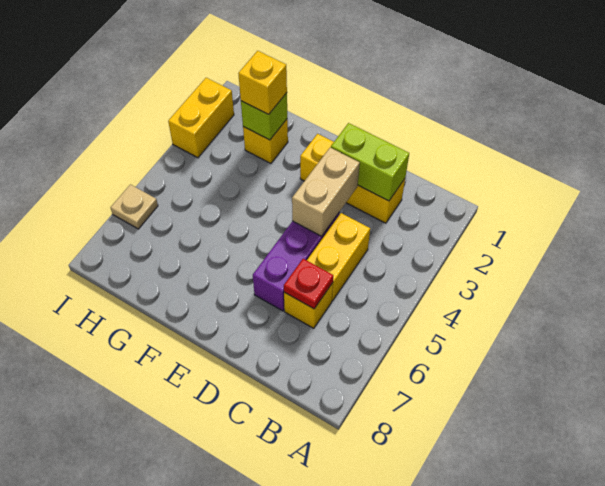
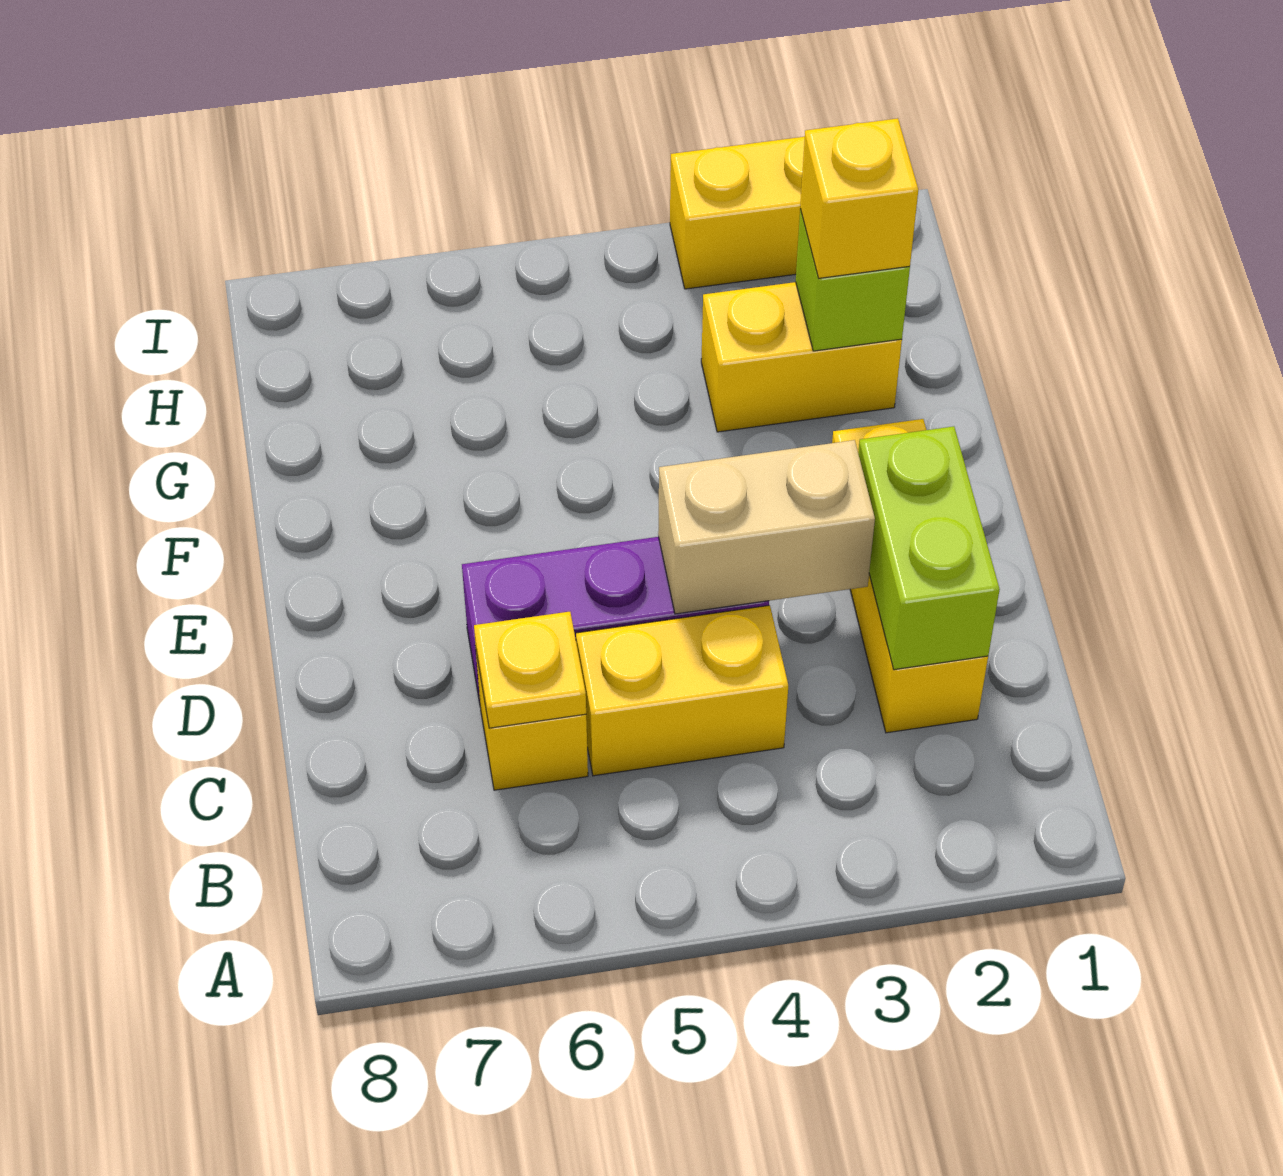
red plate C6 level 2 -> yellow plate C6 level 2
yellow brick G2 level 1 -> yellow brick G2:G3 level 1
tan plate I6 level 1 -> none

